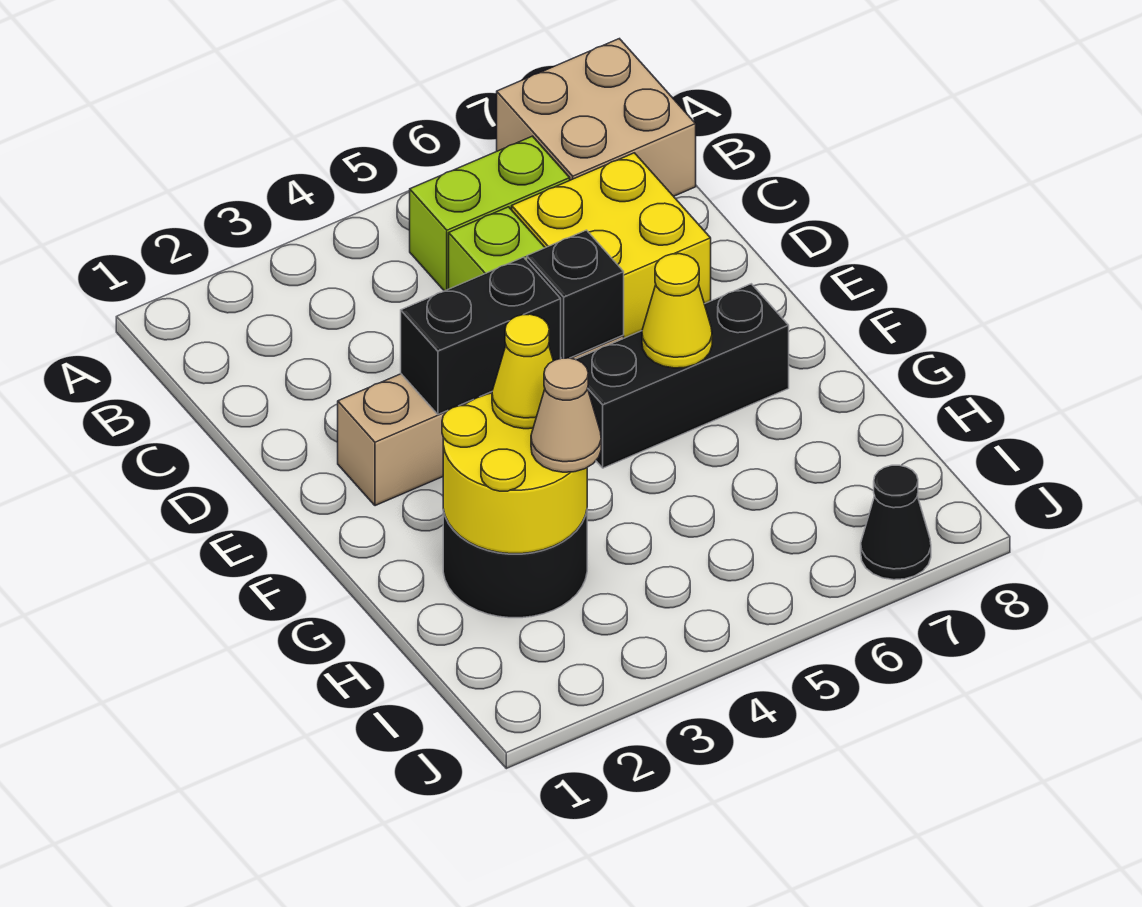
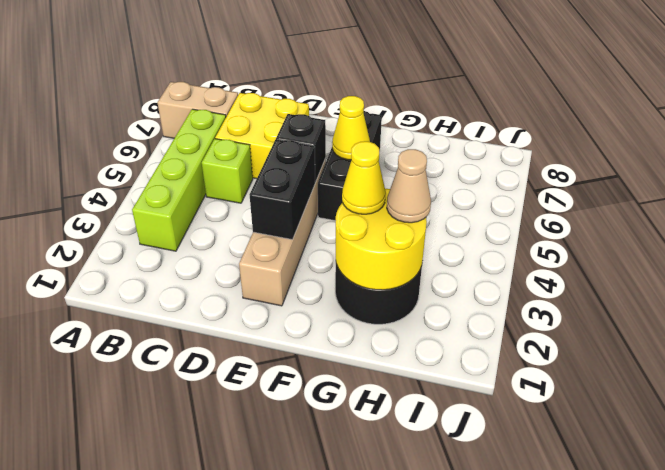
tan brick A7:B8 level 1 -> tan brick A7:B7 level 1
lime brick B5:B6 level 1 -> lime brick B3:B6 level 1
black cone J7 level 1 -> none

